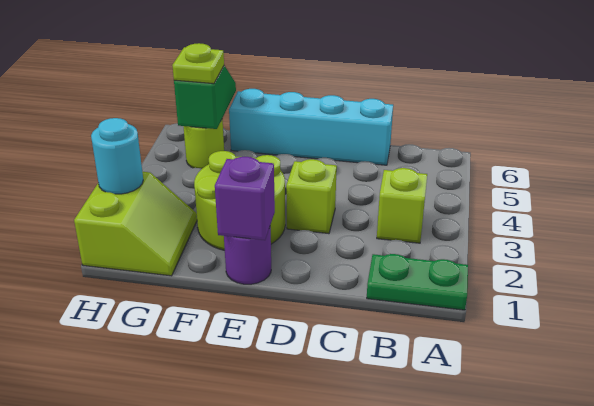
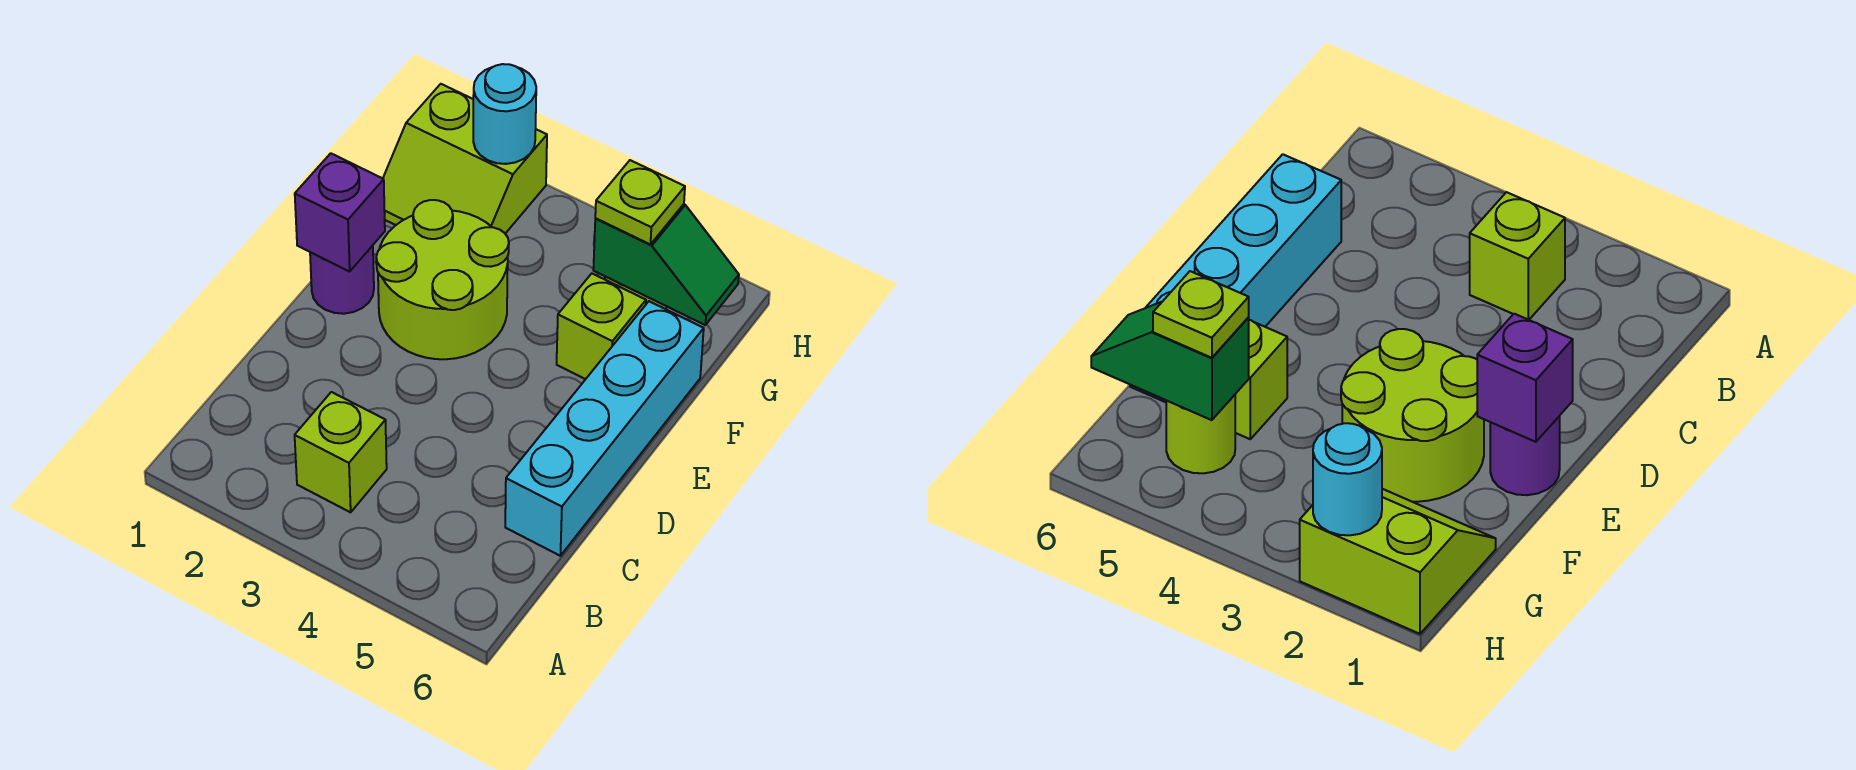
green plate A1:B1 level 1 -> none
lime brick D3 level 1 -> lime brick F5 level 1

